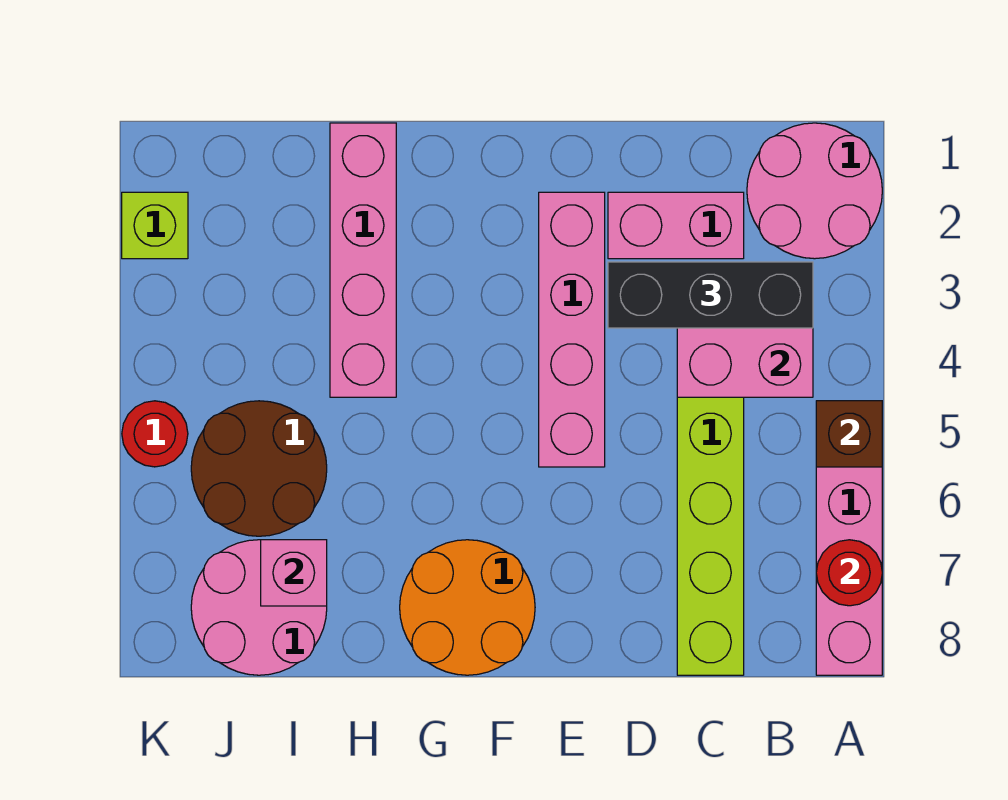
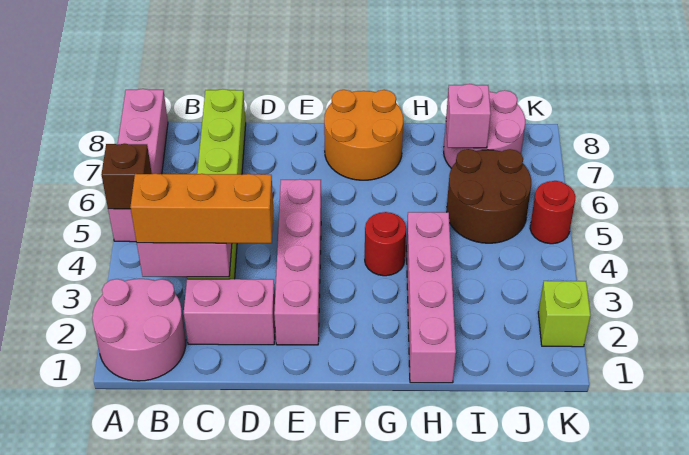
red round brick A7 level 2 -> red round brick G4 level 1
black brick B3:D3 level 3 -> orange brick B3:D3 level 3

